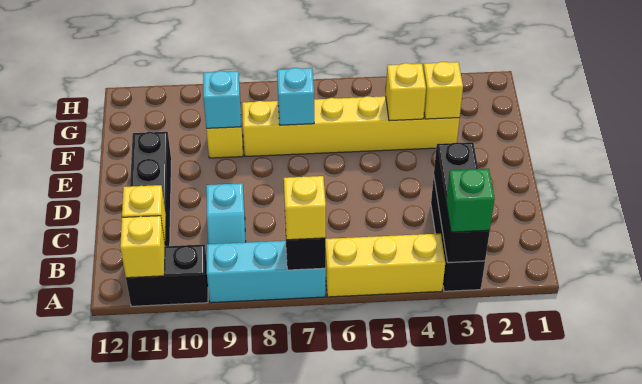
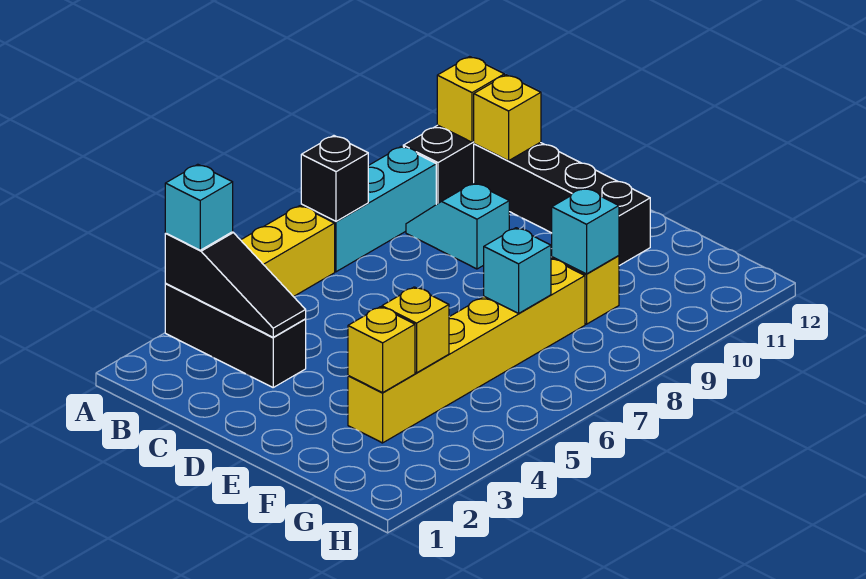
black brick A3:C3 level 2 -> black slope A3:C3 level 2 top A
green brick A3 level 3 -> cyan brick A3 level 3
yellow brick A7 level 3 -> none

